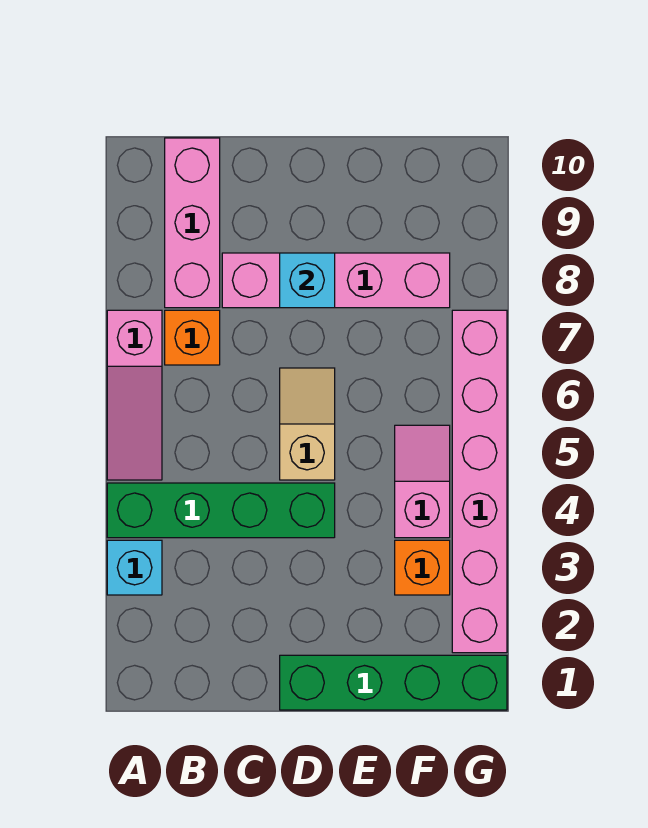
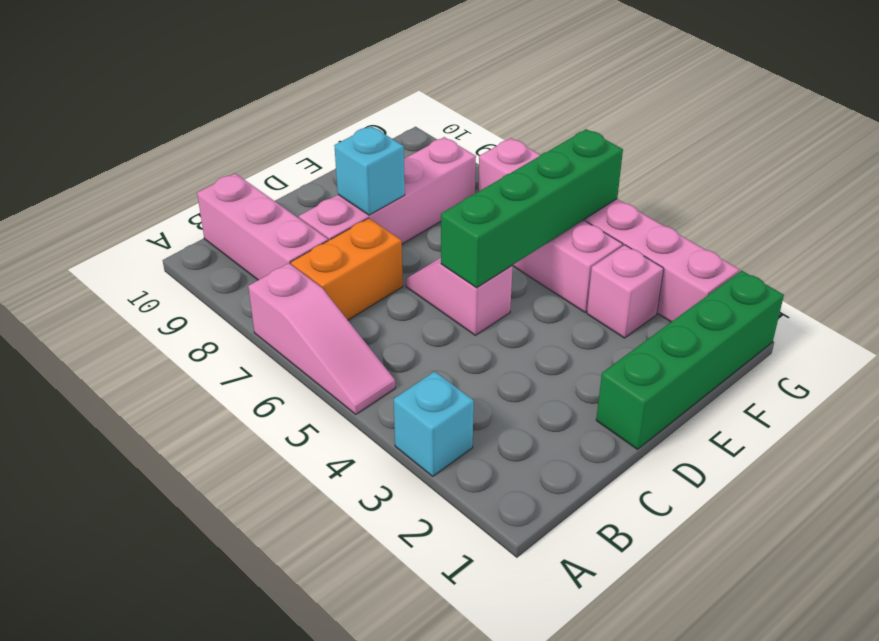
green brick A4:D4 level 1 -> green brick D5:G5 level 2
orange brick B7 level 1 -> orange brick B7:C7 level 1
tan slope D5:D6 level 1 top 5 -> pink slope D5:D6 level 1 top 5
orange brick F3 level 1 -> pink brick F3 level 1

